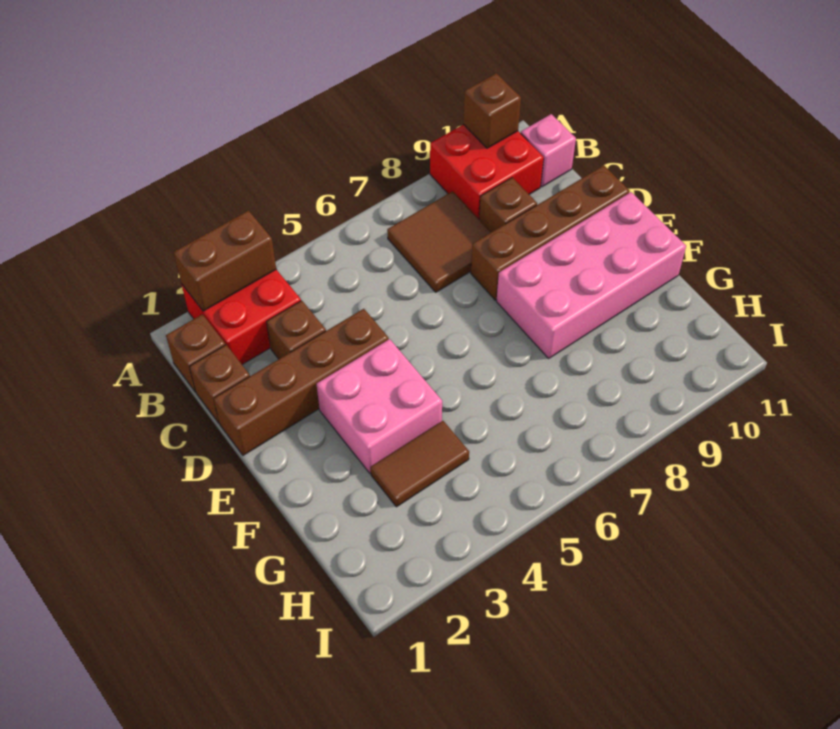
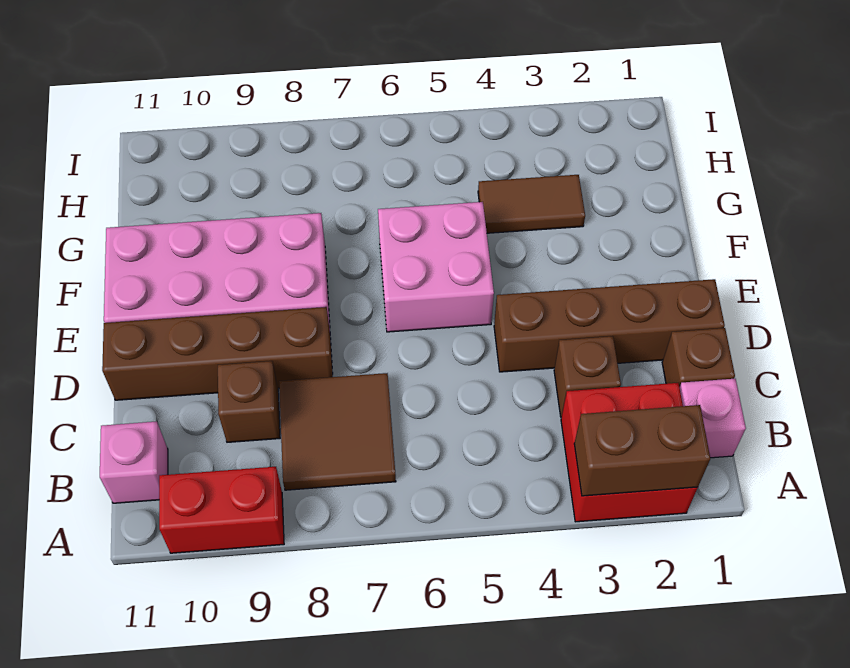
red brick A9:B10 level 1 -> red brick A9:A10 level 1
brown brick A10 level 2 -> none
brown brick B1 level 1 -> pink brick B1 level 1
pink brick E3:F4 level 1 -> pink brick E5:F6 level 1

